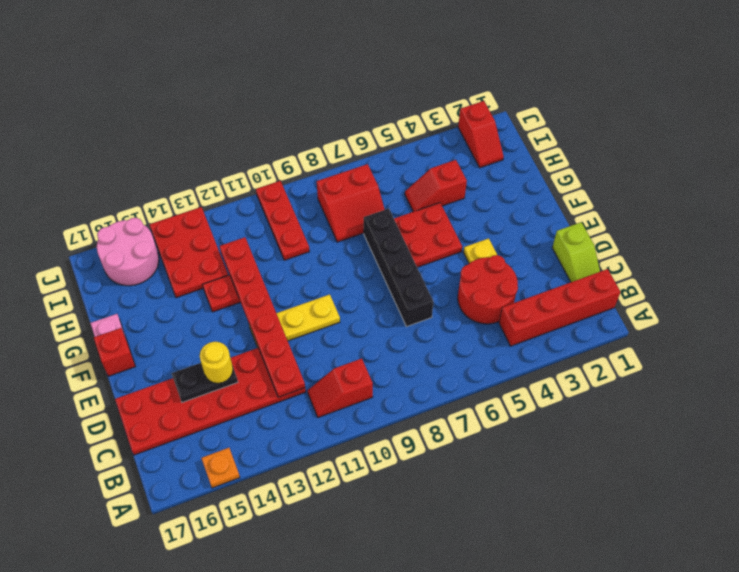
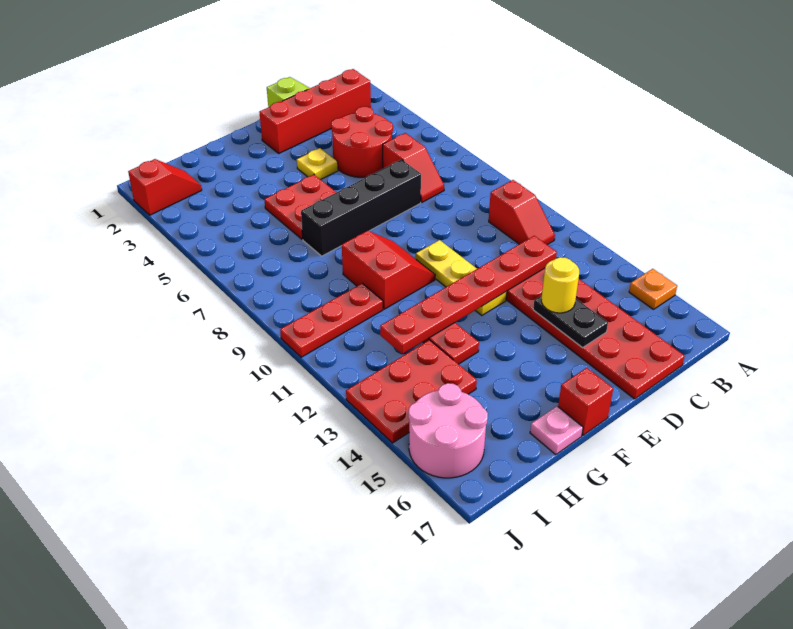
red brick B1:B4 level 1 -> red brick B2:E2 level 1
red slope H4:H5 level 1 top 4 -> red slope C6:C7 level 1 top 6
red slope H7:I8 level 1 top I -> red slope F9:G10 level 1 top G

